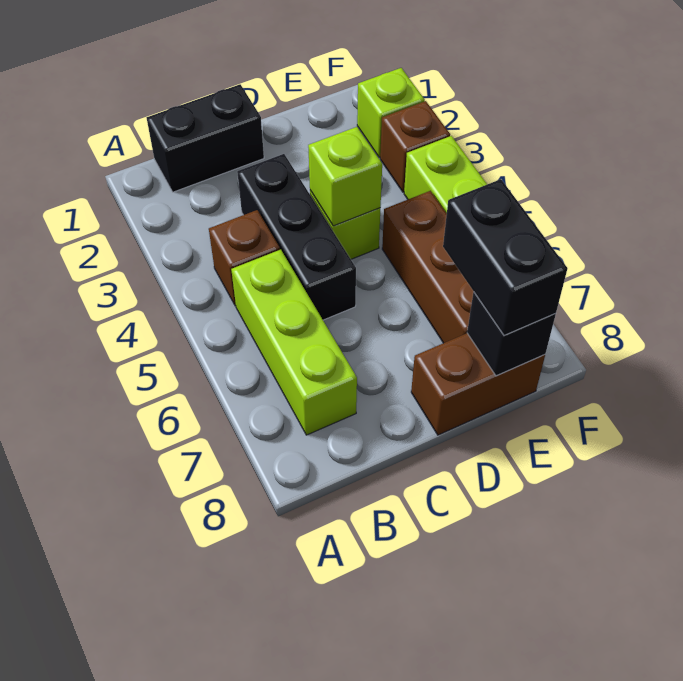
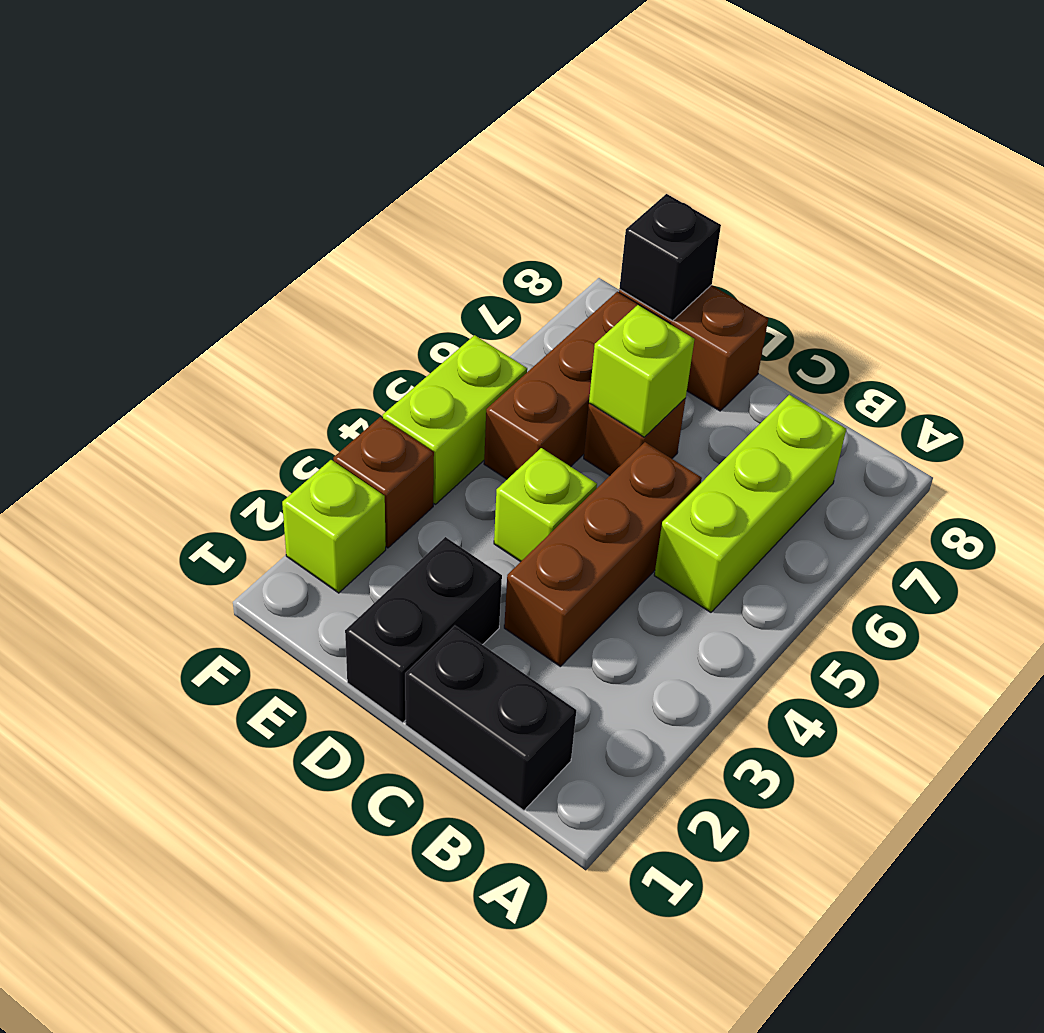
brown brick B4 level 1 -> brown brick D6 level 1
black brick C3:C5 level 1 -> brown brick C3:C5 level 1
lime brick D4 level 2 -> lime brick D6 level 2
black brick E7:E8 level 3 -> black brick D1:D2 level 1

